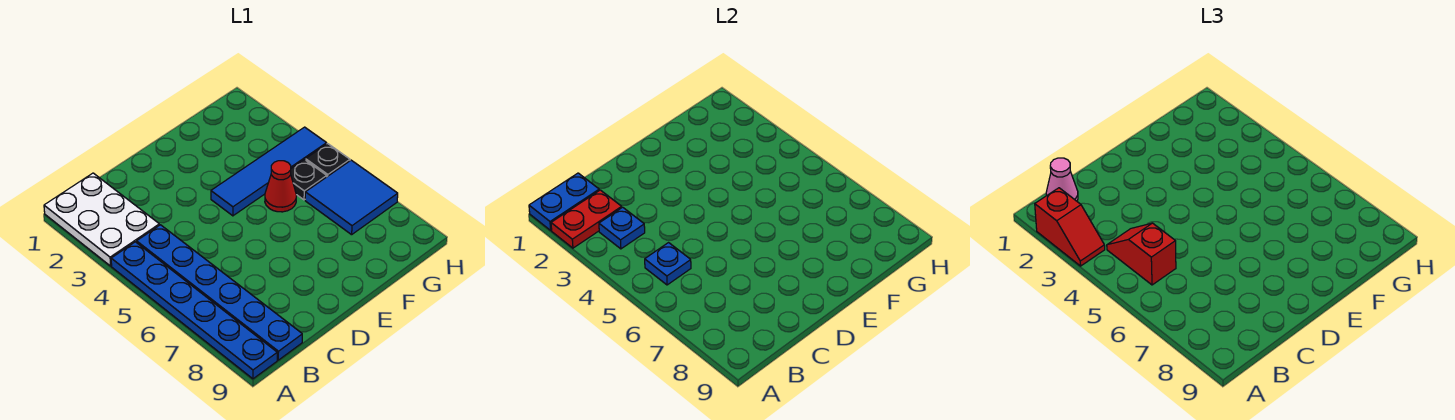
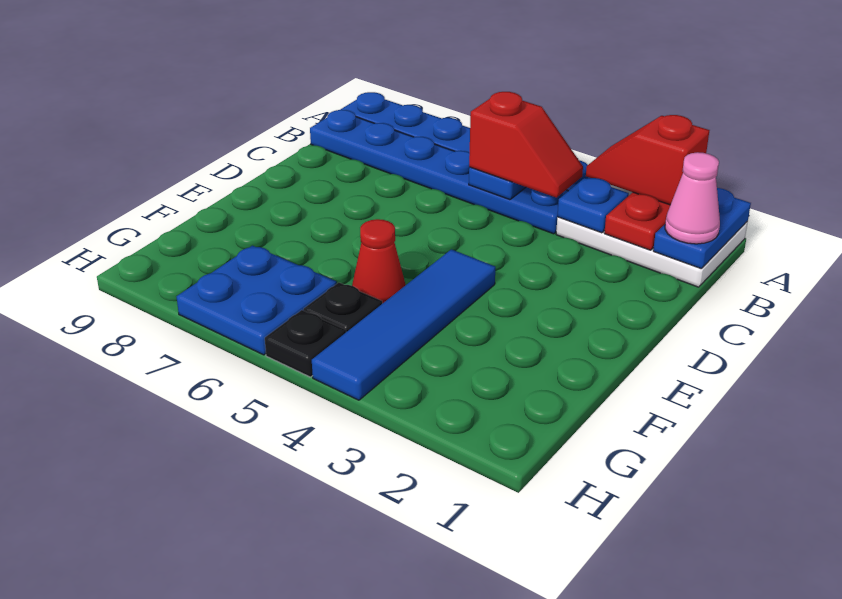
blue tile G6:H7 level 1 -> blue plate G6:H7 level 1

